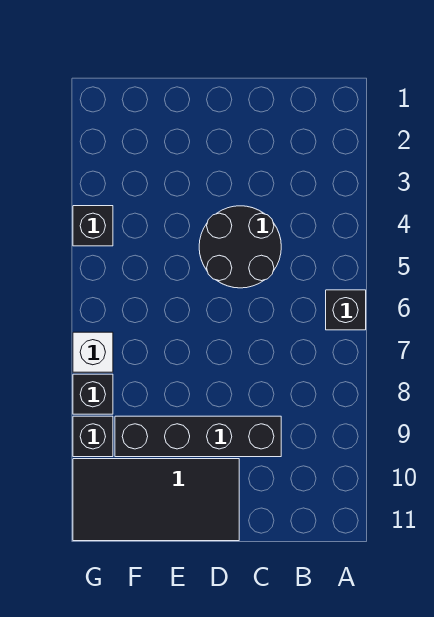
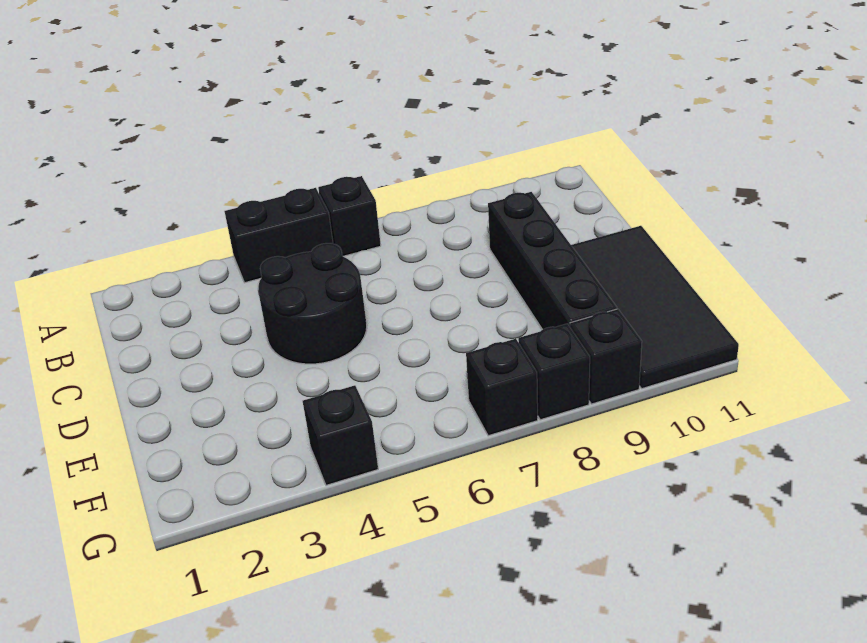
none -> black brick A4:A5 level 1
white brick G7 level 1 -> black brick G7 level 1

